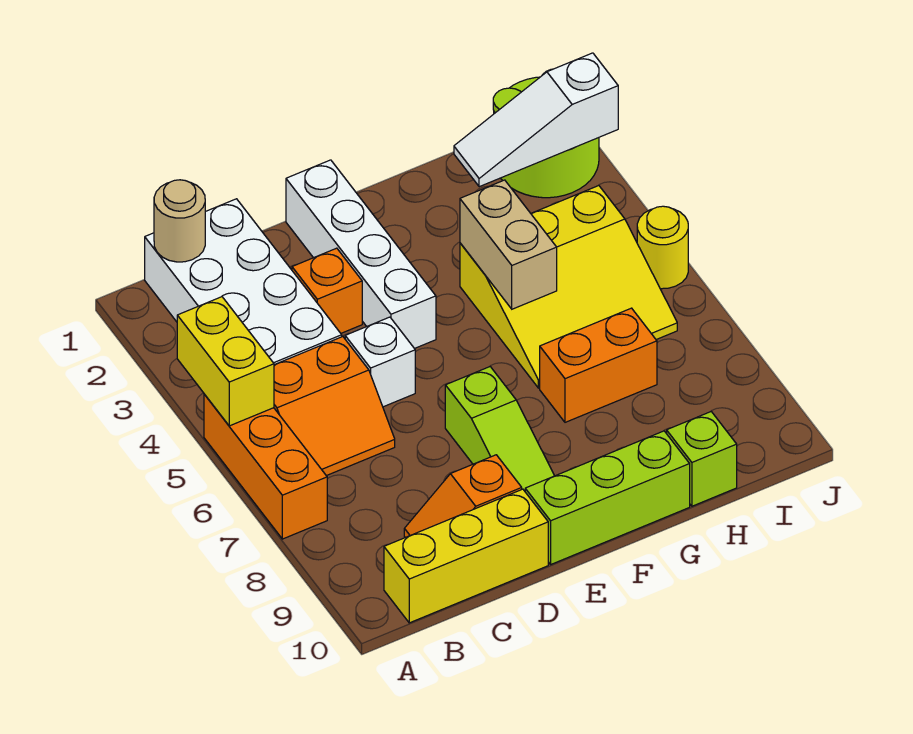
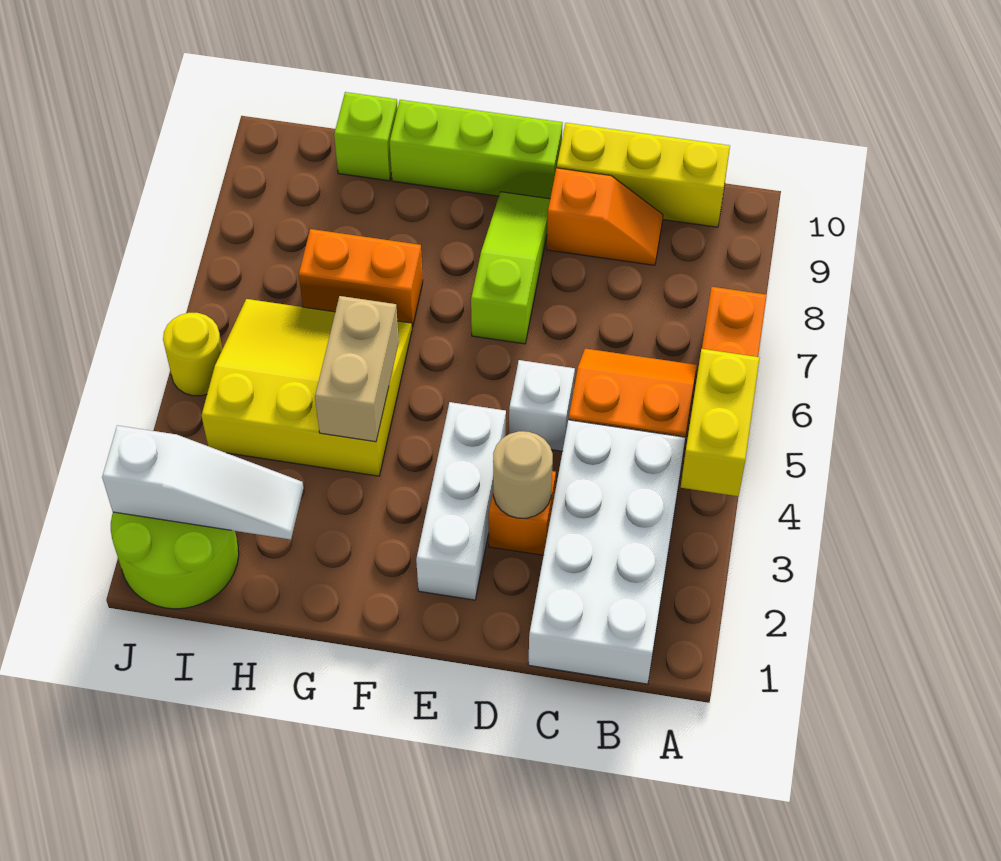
tan round brick B1 level 2 -> tan round brick D3 level 2
white brick E1:E4 level 1 -> white brick E2:E4 level 1

